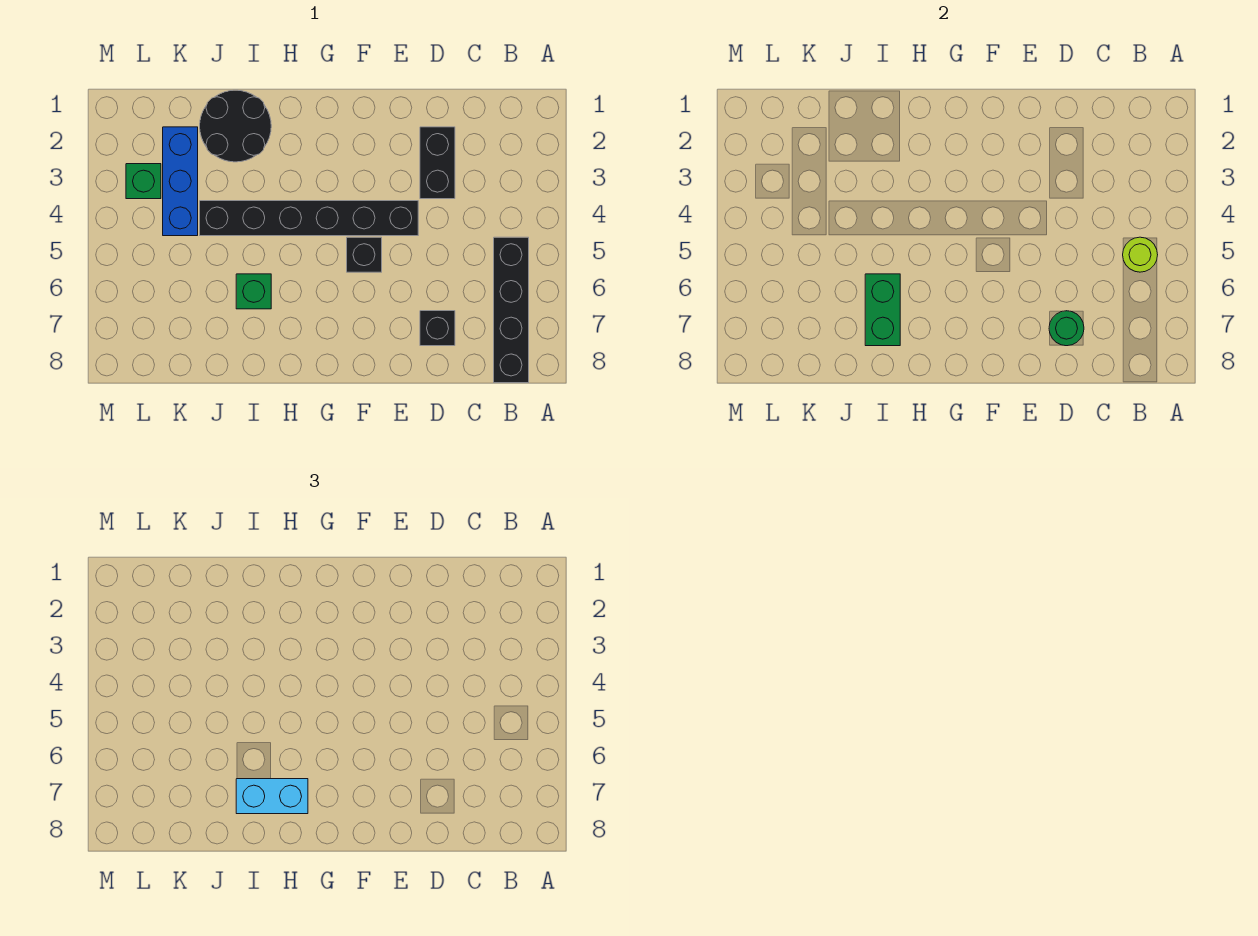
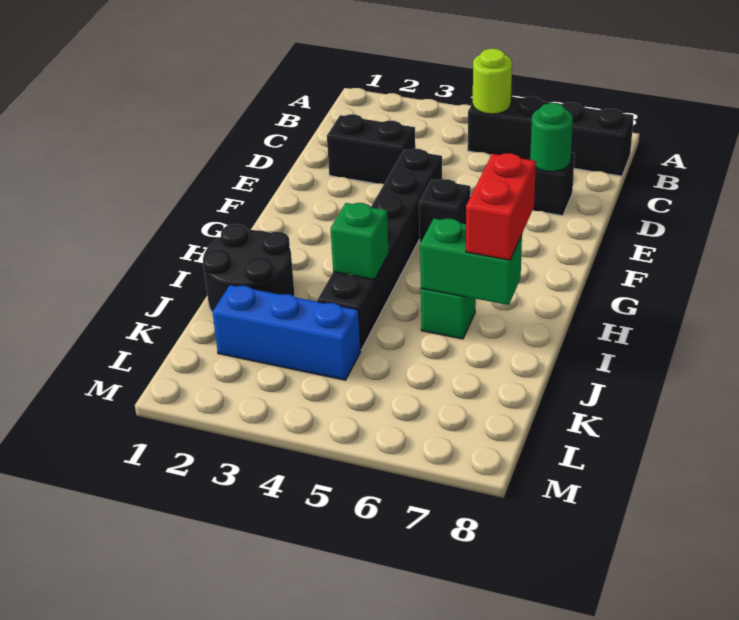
cyan brick H7:I7 level 3 -> red brick H7:I7 level 3
green brick L3 level 1 -> green brick I4 level 2

